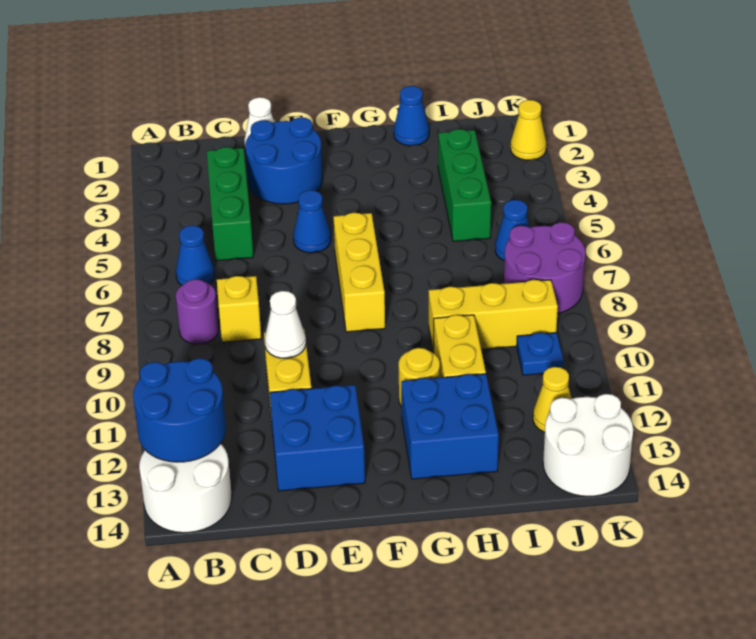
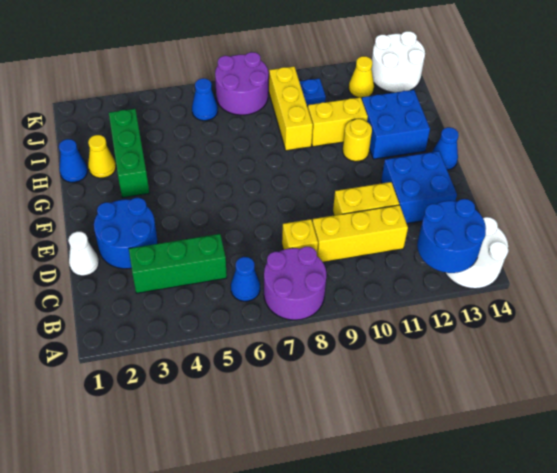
purple round brick B8 level 1 -> purple round brick A7:B8 level 1
white cone D10 level 2 -> none
blue cone E5 level 1 -> blue cone F14 level 1
yellow brick F6:F8 level 1 -> yellow brick C9:C11 level 1
green brick I3:I5 level 1 -> green brick G3:I3 level 1
yellow cone K2 level 1 -> yellow cone H2 level 1

